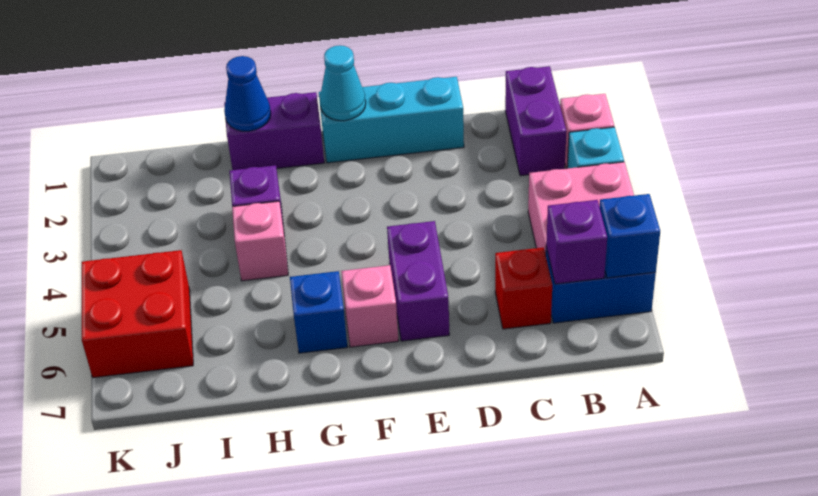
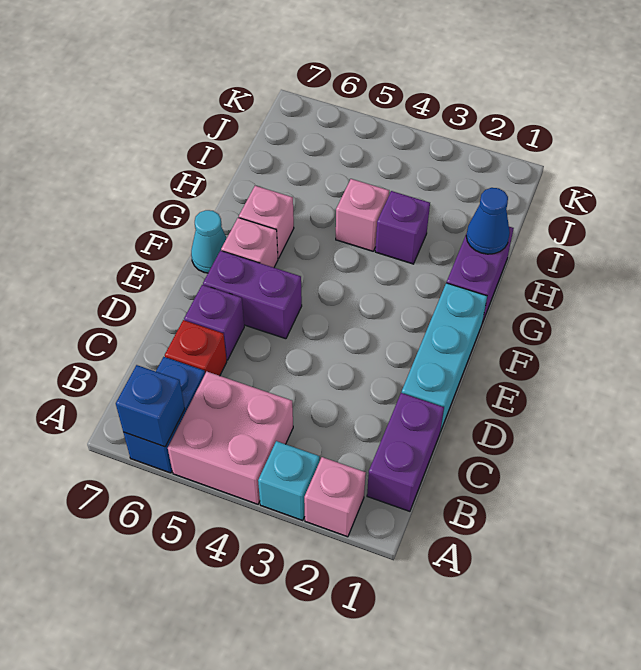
purple brick B1:B2 level 1 -> purple brick B1:C1 level 1
purple brick B6 level 2 -> purple brick D6 level 1
cyan cone F1 level 2 -> cyan cone F7 level 1
blue brick G6 level 1 -> pink brick G6 level 1
red brick J5:K6 level 1 -> none

